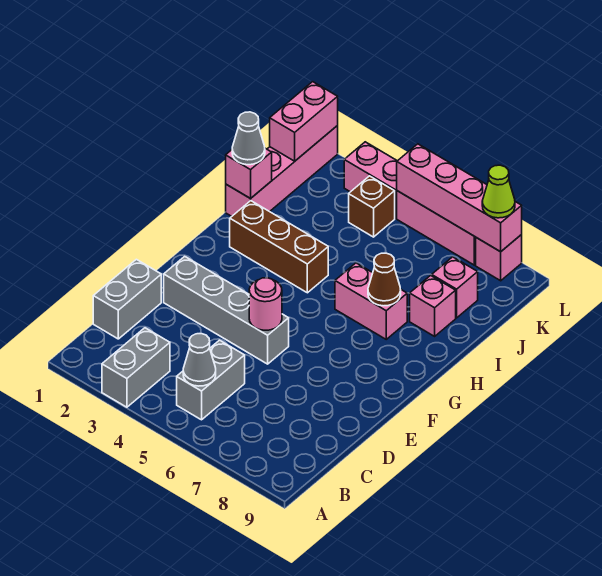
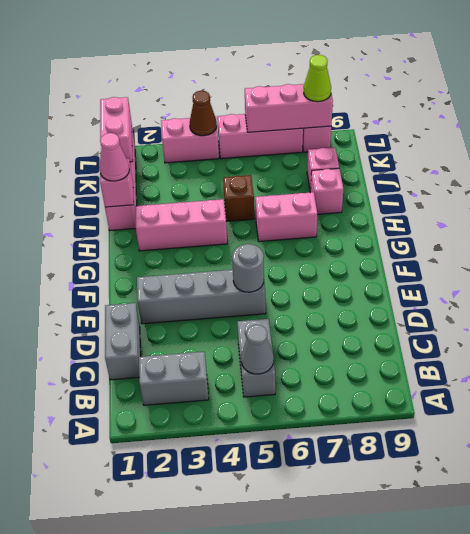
grey brick A3:B3 level 1 -> grey brick B2:B3 level 1
pink round brick E5 level 2 -> grey round brick E5 level 2
brown brick H2:H4 level 1 -> pink brick H2:H4 level 1
brown cone H7 level 2 -> brown cone L4 level 2
grey cone I1 level 3 -> pink cone I1 level 3
brown brick K4 level 1 -> brown brick I5 level 1
pink brick L5:L8 level 2 -> pink brick L6:L8 level 2

